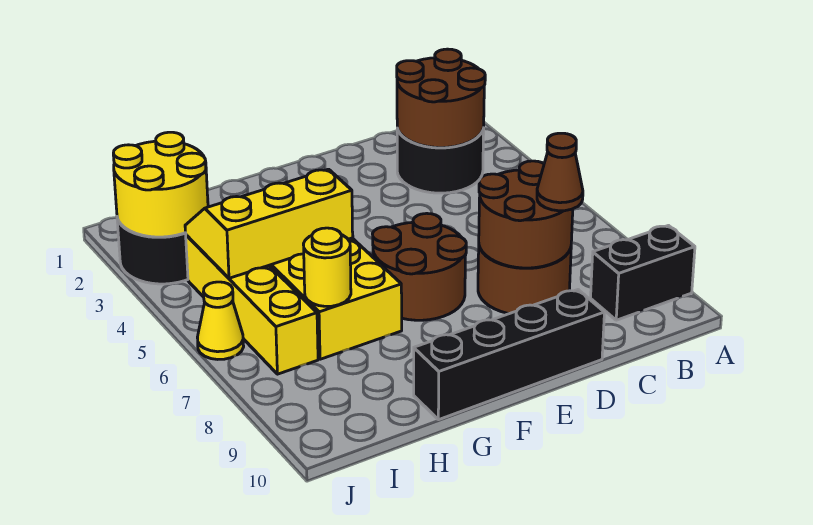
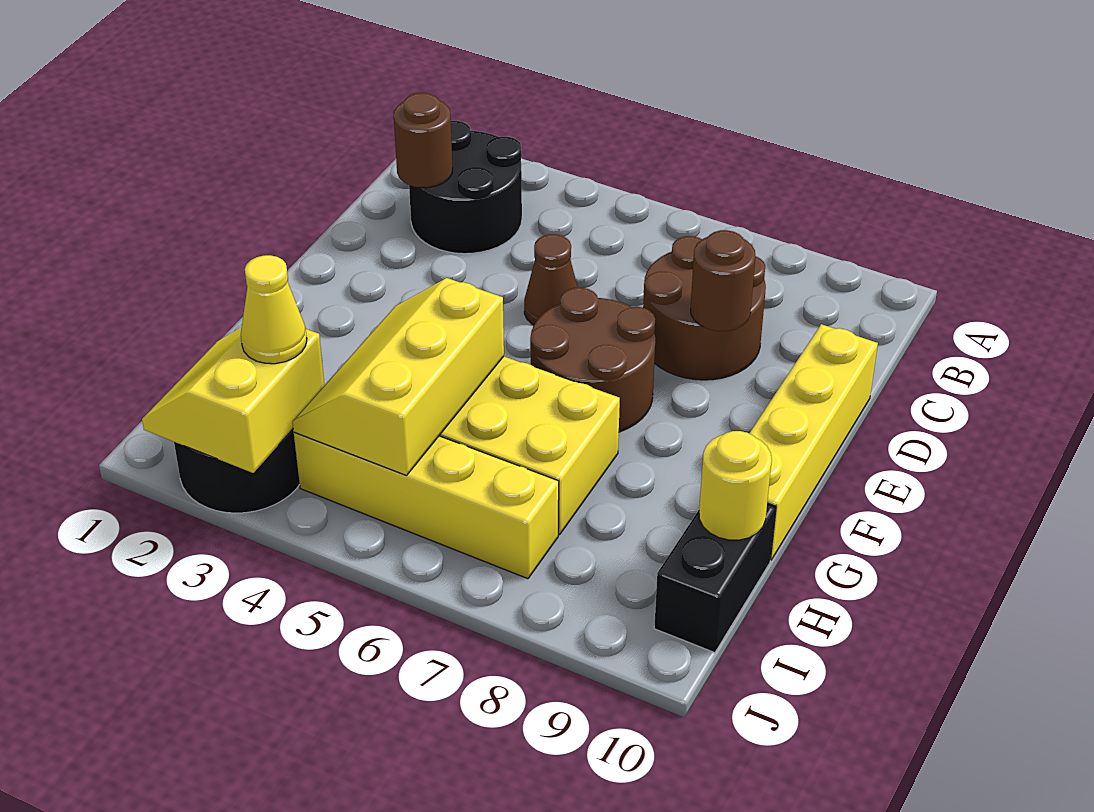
black brick A9:B9 level 1 -> black brick H10:I10 level 1
brown round brick B2:C3 level 2 -> brown round brick C2 level 2
brown round brick C7:D8 level 2 -> brown round brick D8 level 2
brown cone C8 level 3 -> brown cone D5 level 1
black brick D10:G10 level 1 -> yellow brick D10:G10 level 1
yellow round brick H7 level 2 -> yellow round brick H10 level 2
yellow round brick I2:J3 level 2 -> yellow slope I2:J3 level 2 top 3
yellow cone J6 level 1 -> yellow cone I3 level 3

